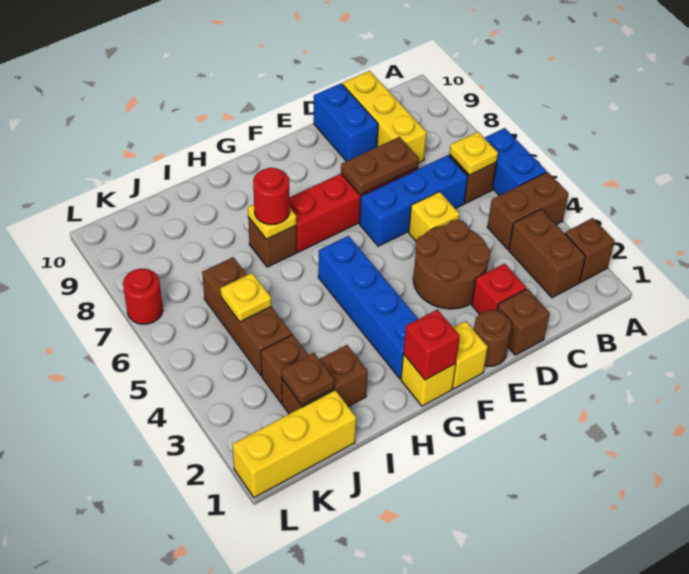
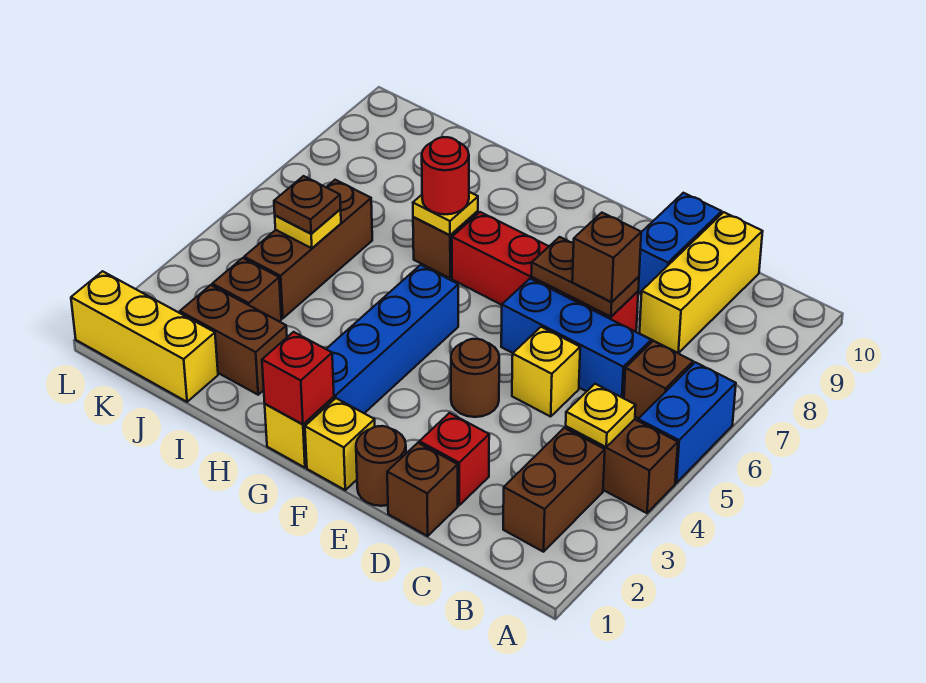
brown brick A2 level 1 -> brown brick D7 level 3
yellow plate B6 level 2 -> yellow plate B4 level 2
brown round brick D3:E4 level 1 -> brown round brick E4 level 1
brown plate J2 level 2 -> brown plate J5 level 3
red round brick L7 level 1 -> none

